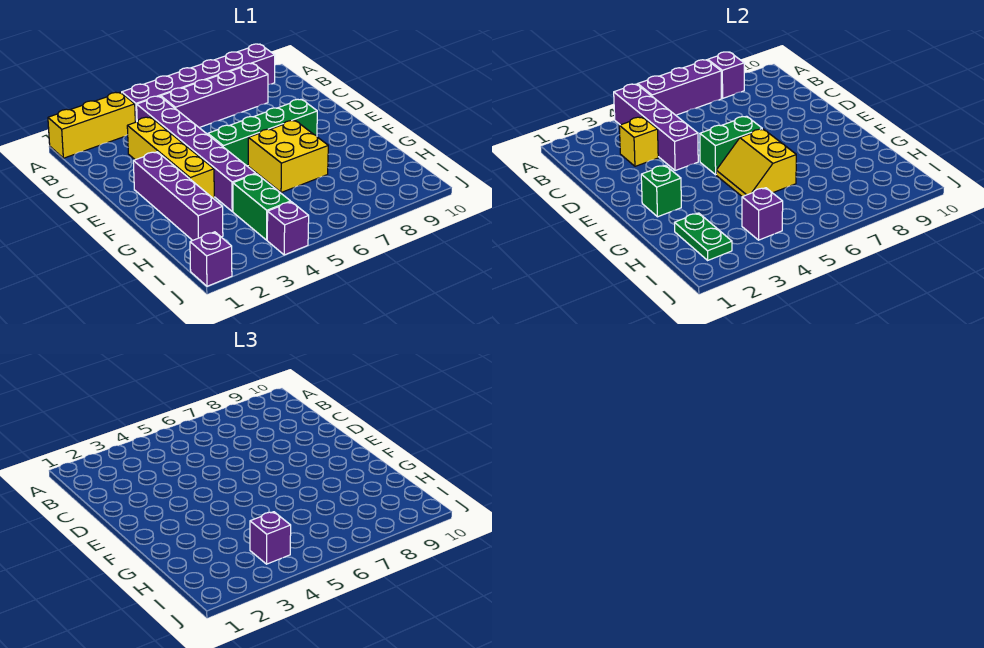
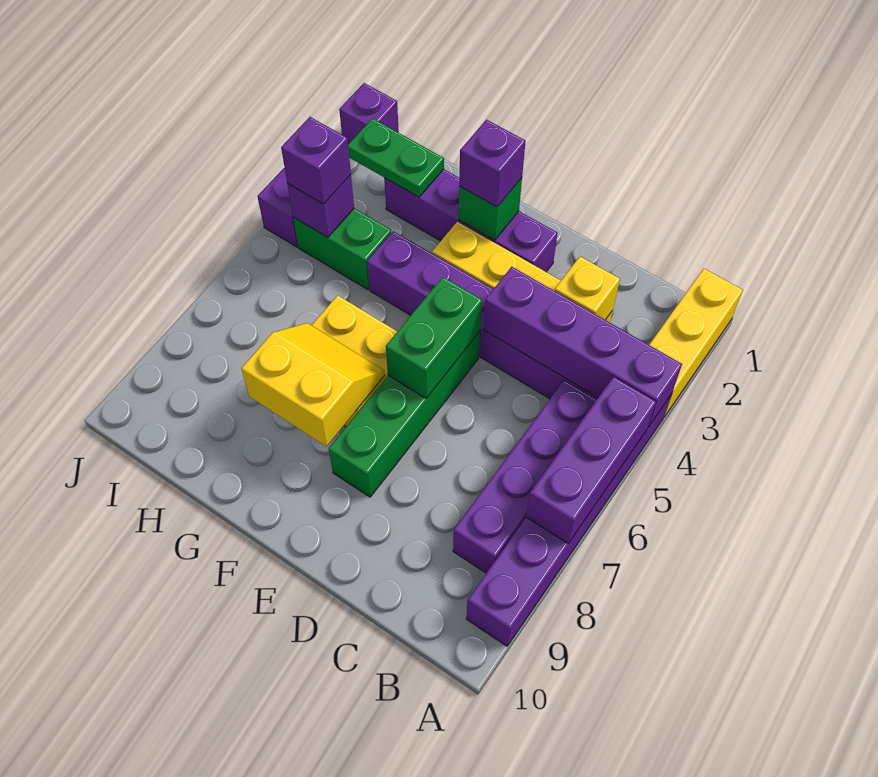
purple brick A8 level 2 -> purple brick F2 level 3
yellow slope F5:G6 level 2 top 6 -> yellow slope F7:G8 level 2 top 8

